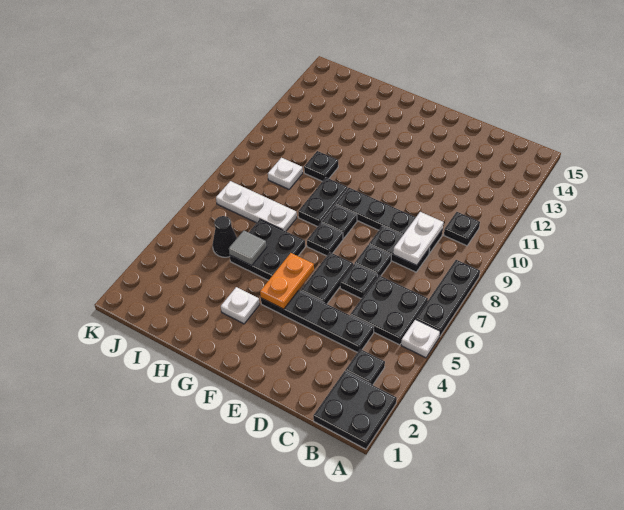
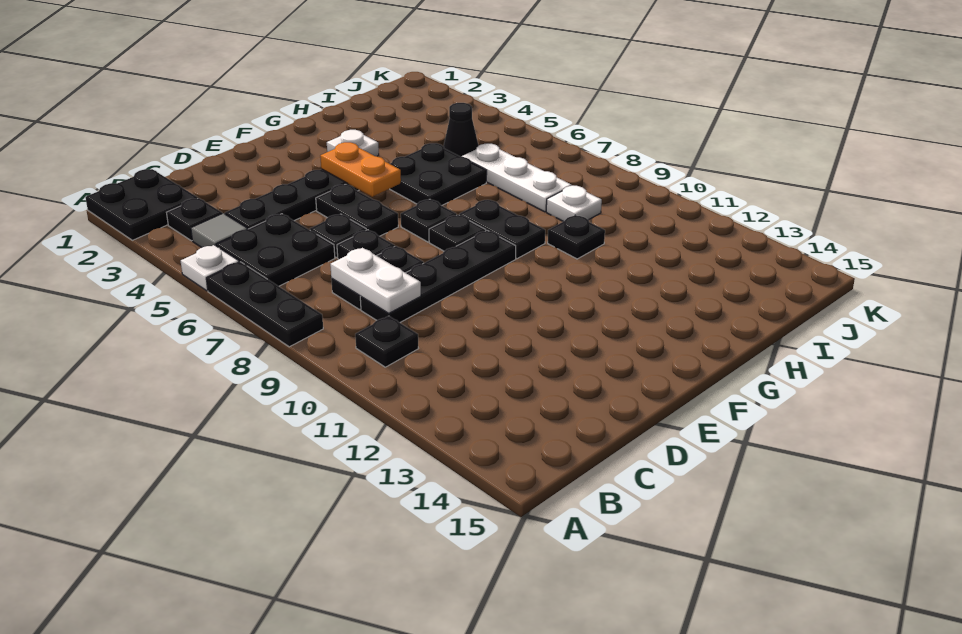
grey tile H5 level 2 -> grey tile B4 level 1
white plate H7:J7 level 1 -> white plate I6:I8 level 1

